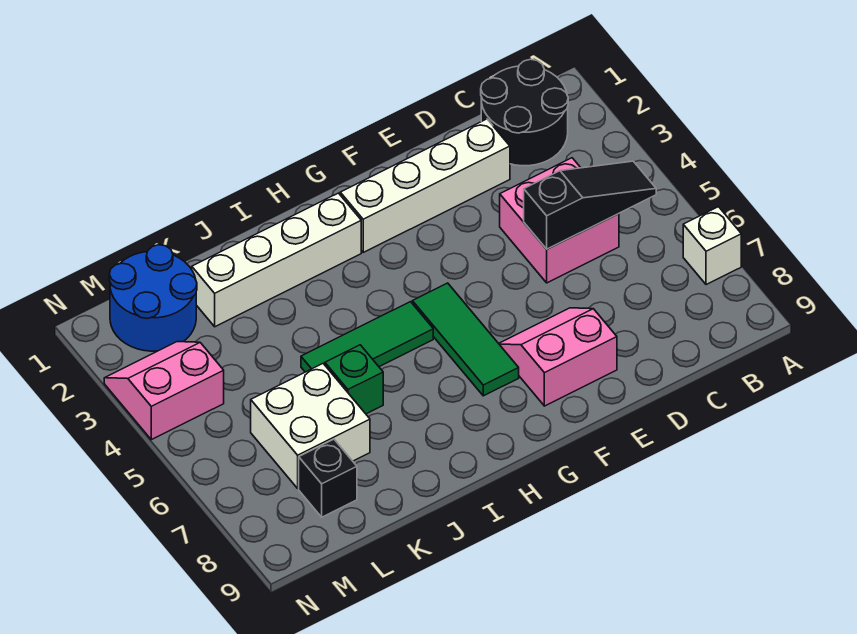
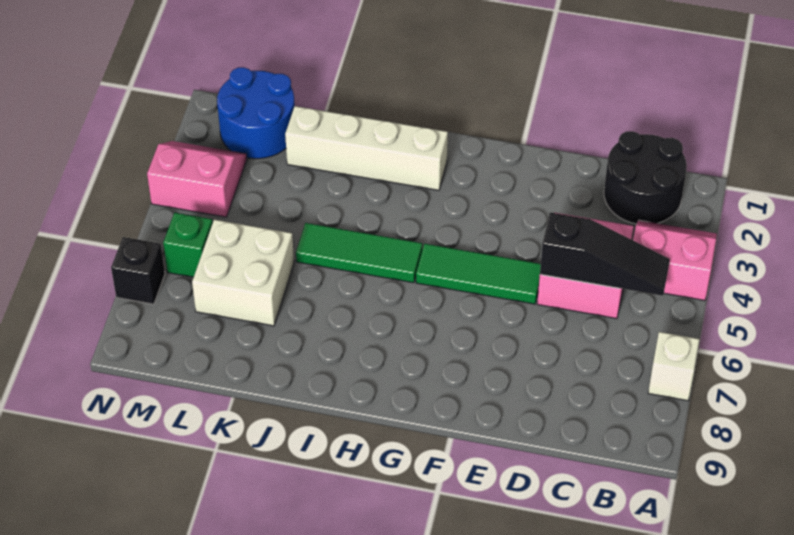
white brick D2:G2 level 1 -> none
pink slope E7:F8 level 1 top 8 -> pink slope A3:B4 level 1 top 4
green tile G5:G7 level 1 -> green tile E5:G5 level 1
green brick J6 level 1 -> green brick M6 level 1
black brick L8 level 1 -> black brick N7 level 1

